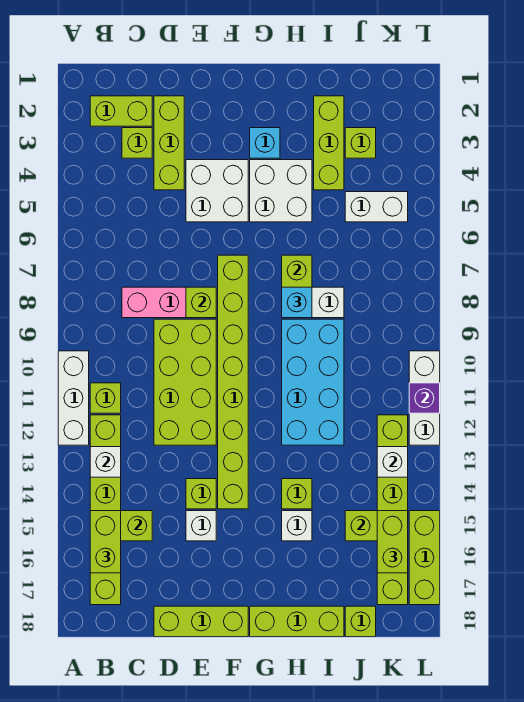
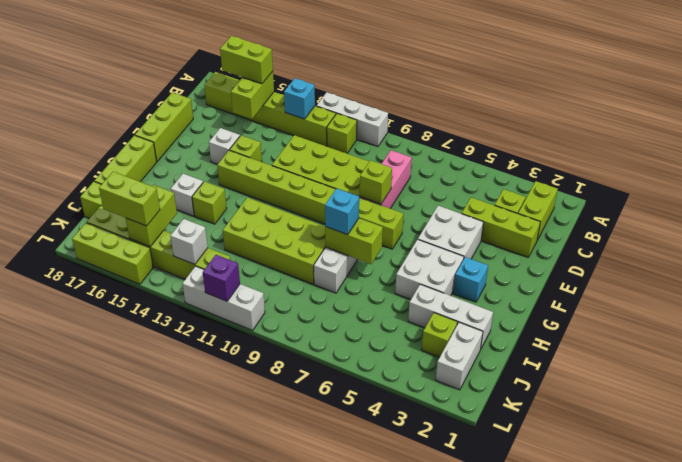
white brick B13 level 2 -> cyan brick B13 level 2
cyan brick H9:I12 level 1 -> lime brick H9:I12 level 1
lime brick I2:I4 level 1 -> white brick I2:I4 level 1
white brick J5:K5 level 1 -> white brick J2:K2 level 1

